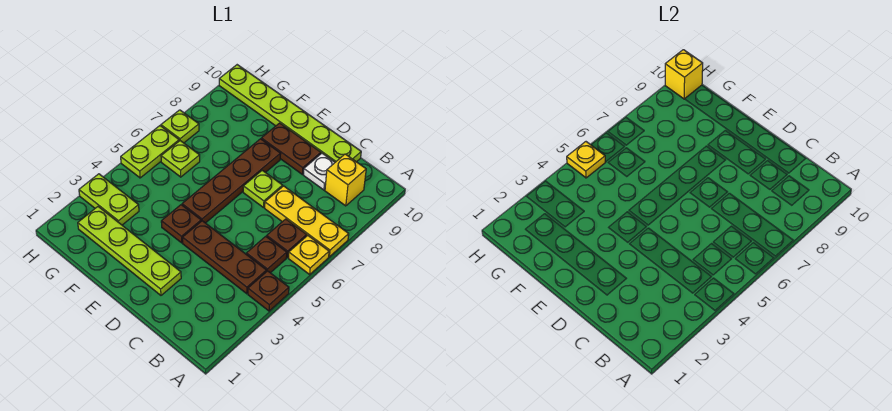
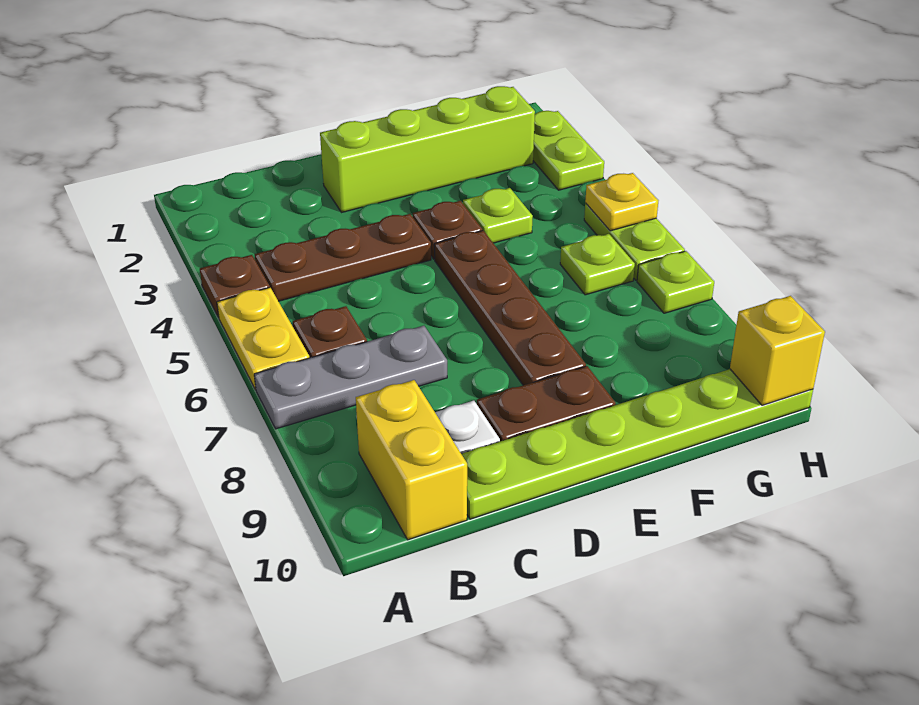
yellow plate A6 level 1 -> yellow plate A5:A6 level 1
yellow plate A7:C7 level 1 -> grey plate A7:C7 level 1
brown plate B5 level 1 -> none
yellow brick B9 level 1 -> yellow brick B9:B10 level 1
lime plate D2:G2 level 1 -> lime brick D2:G2 level 1
lime plate D7 level 1 -> lime plate F4 level 1
lime plate G3:H3 level 1 -> lime plate H2:H3 level 1

